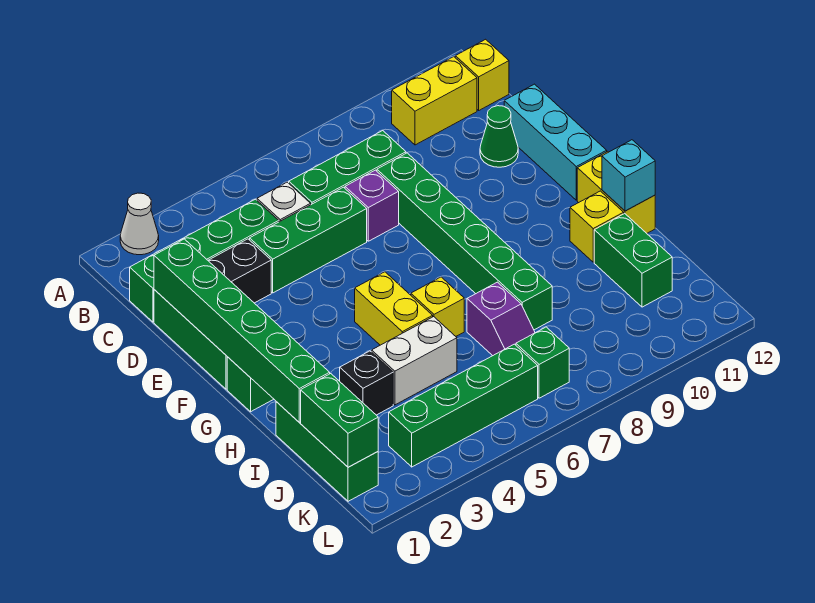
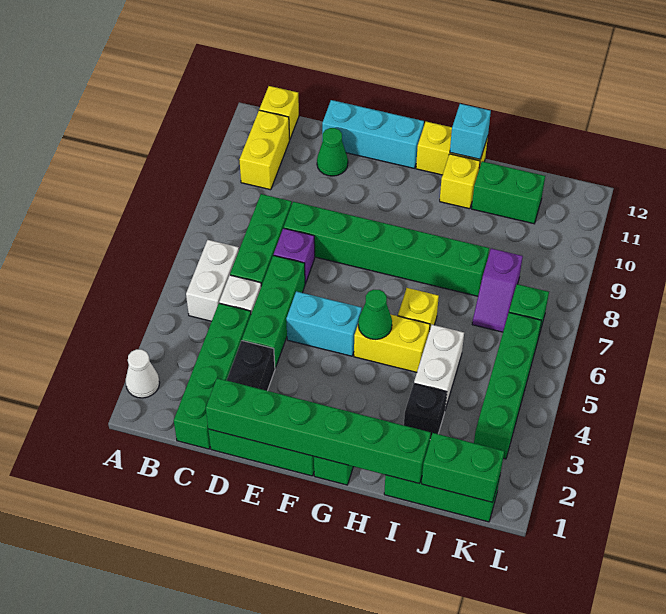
none -> white brick B5:B6 level 1
none -> cyan brick E5:F5 level 1
none -> green cone G5 level 2
purple slope I7:J7 level 1 top I -> purple slope J7:J8 level 1 top 8

